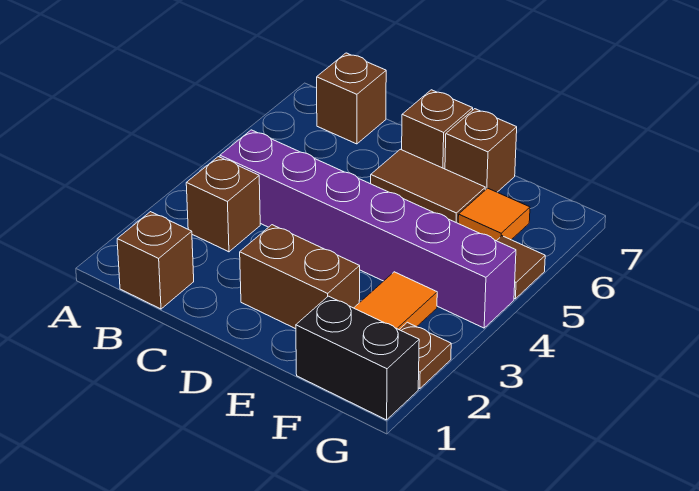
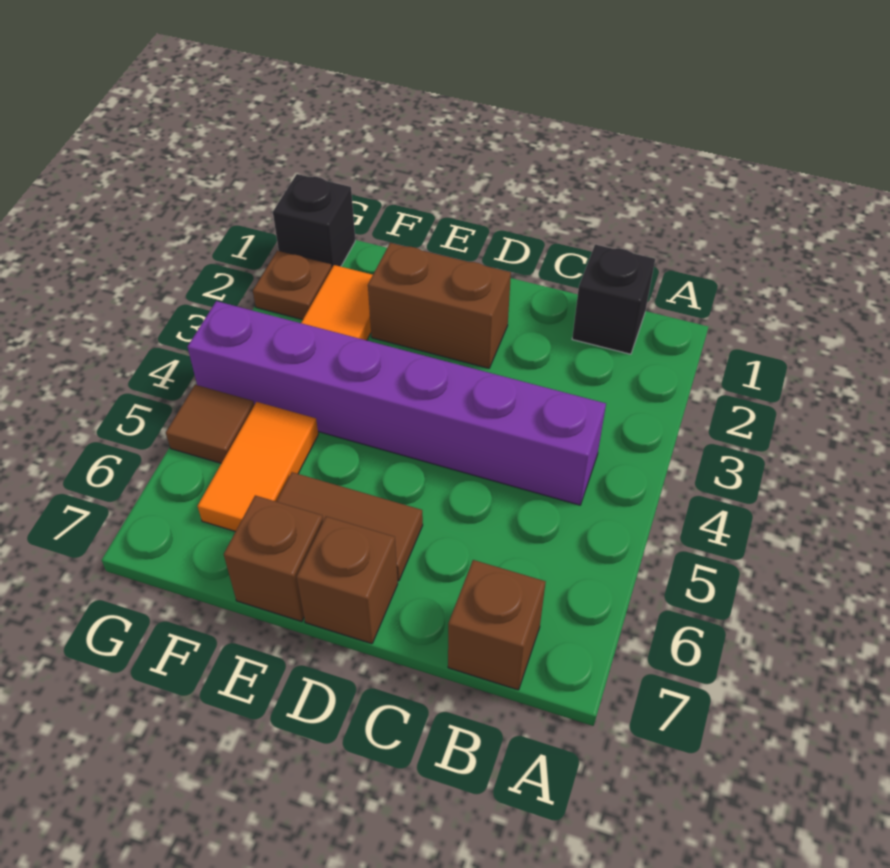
brown brick B1 level 1 -> black brick B1 level 1
brown brick B3 level 1 -> none
black brick F1:G1 level 1 -> black brick G1 level 1
orange tile F6 level 1 -> orange tile F5:F6 level 1

